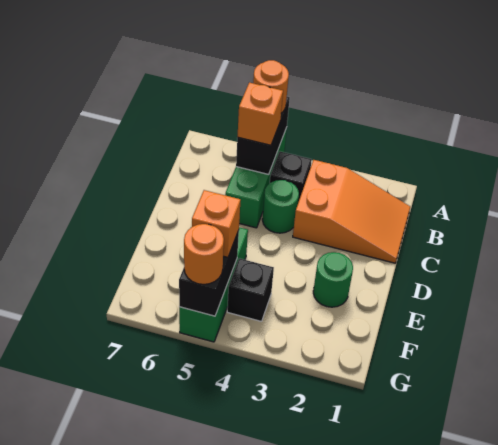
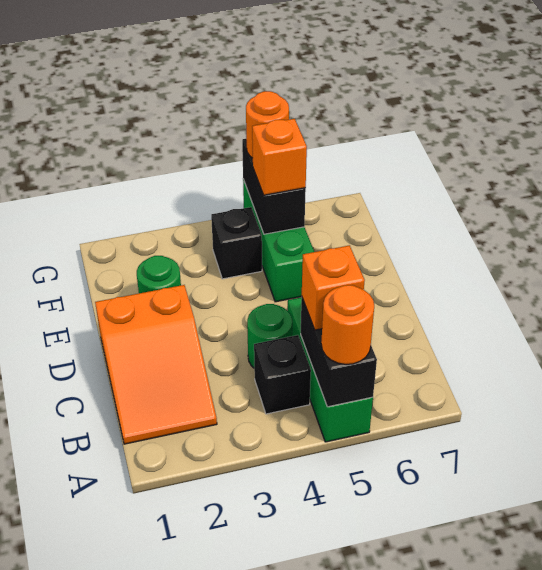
orange slope B1:C3 level 1 top 3 -> orange slope B1:D2 level 1 top D

